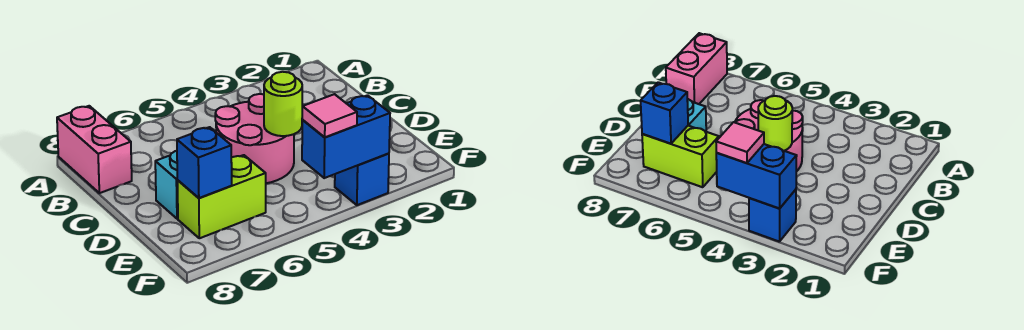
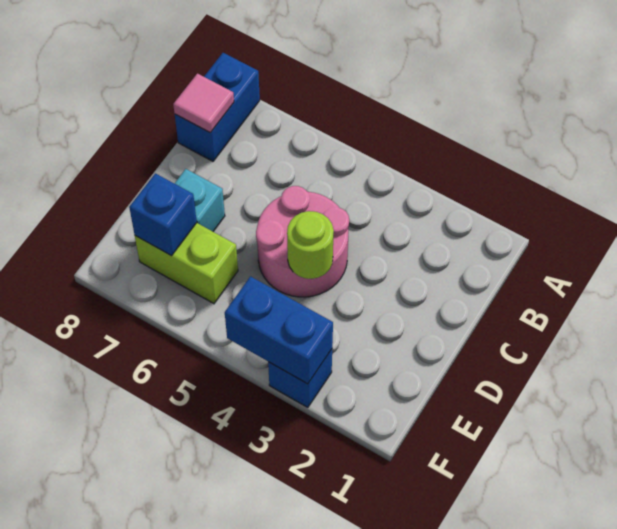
pink brick A8:B8 level 1 -> blue brick A8:B8 level 1
pink tile F4 level 3 -> pink tile B8 level 2

